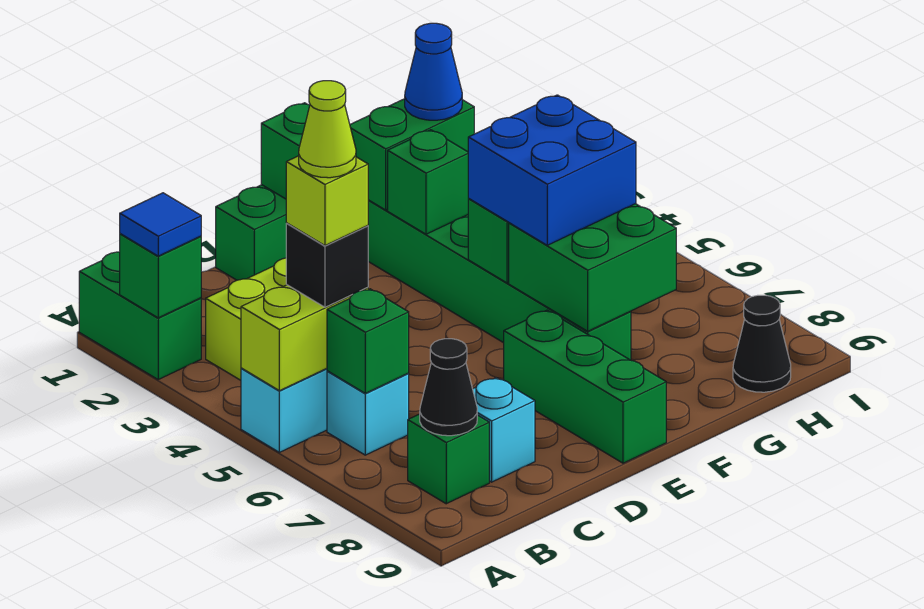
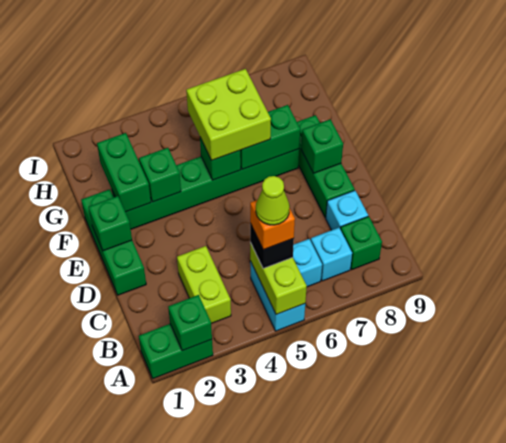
blue tile A2 level 3 -> none
lime brick B5 level 4 -> orange brick B5 level 4
green brick B6 level 2 -> green brick E8 level 2
none -> cyan brick B7 level 1
black cone B8 level 2 -> none
green brick E7:E9 level 1 -> green brick D8:F8 level 1
blue brick F5:G6 level 3 -> lime brick F5:G6 level 3
green brick F6:G7 level 2 -> green brick F6:F7 level 2
blue cone G2 level 3 -> none
black cone H9 level 1 -> none

